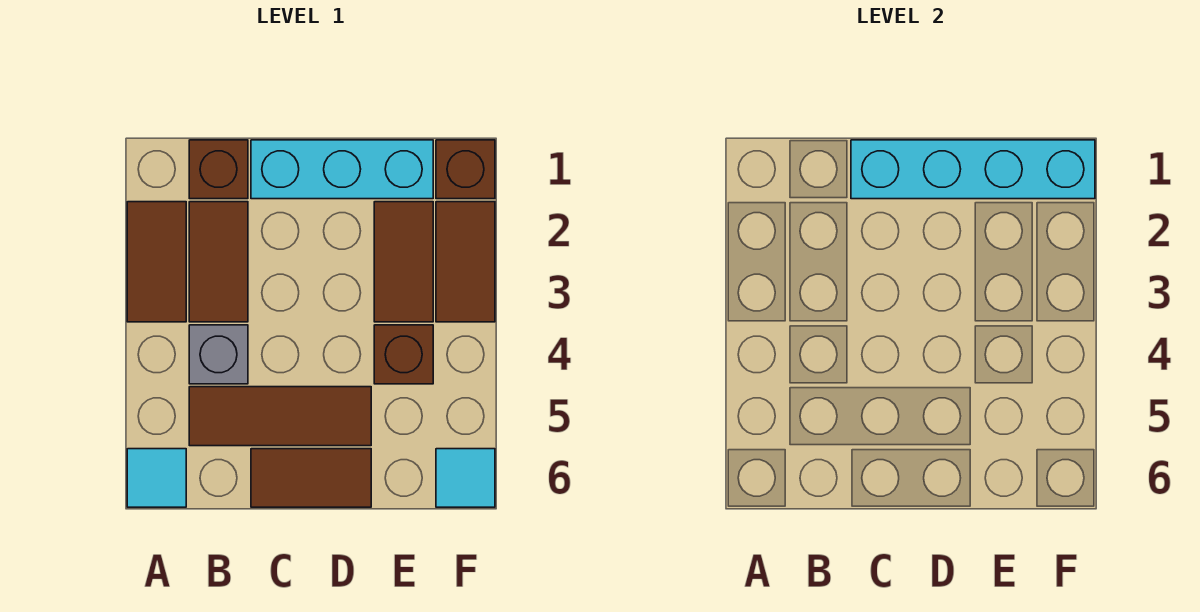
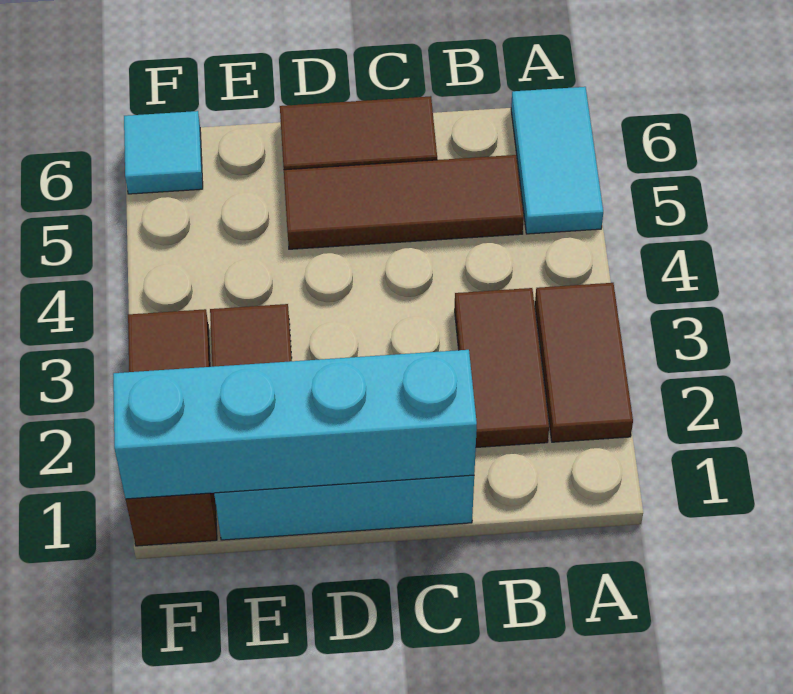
cyan tile A6 level 1 -> cyan tile A5:A6 level 1
brown brick B1 level 1 -> none
grey brick B4 level 1 -> none
brown brick E4 level 1 -> none

